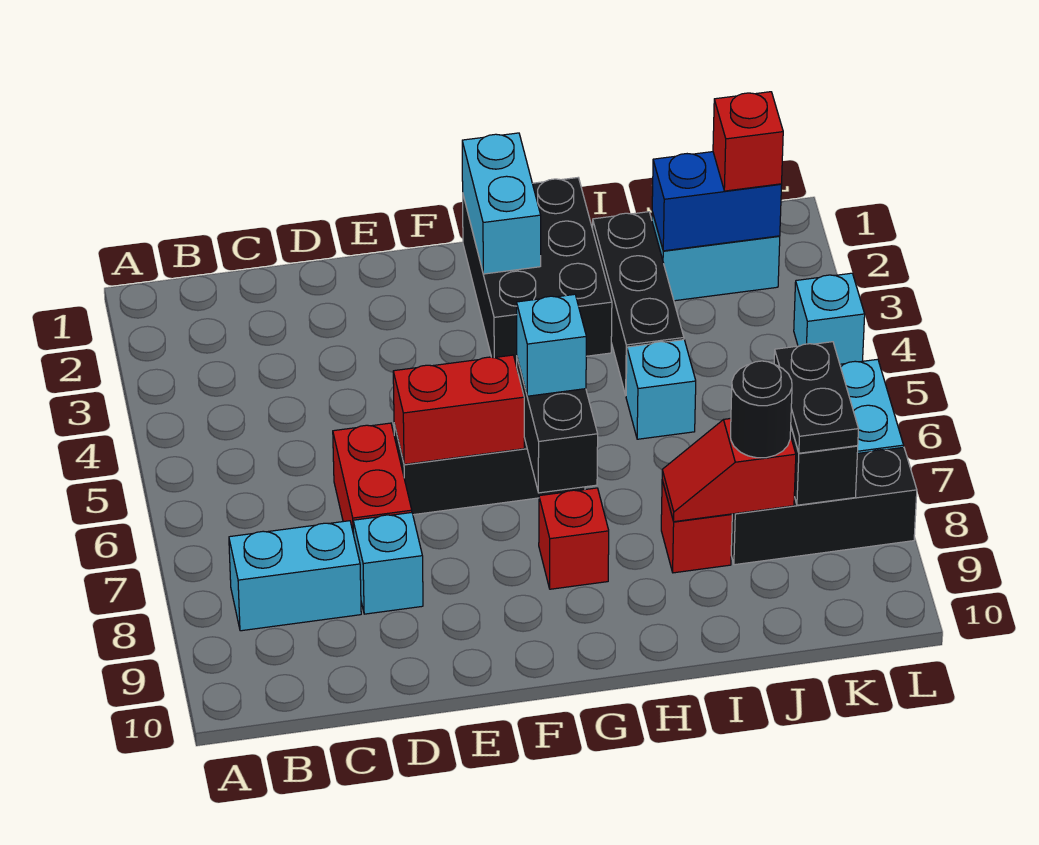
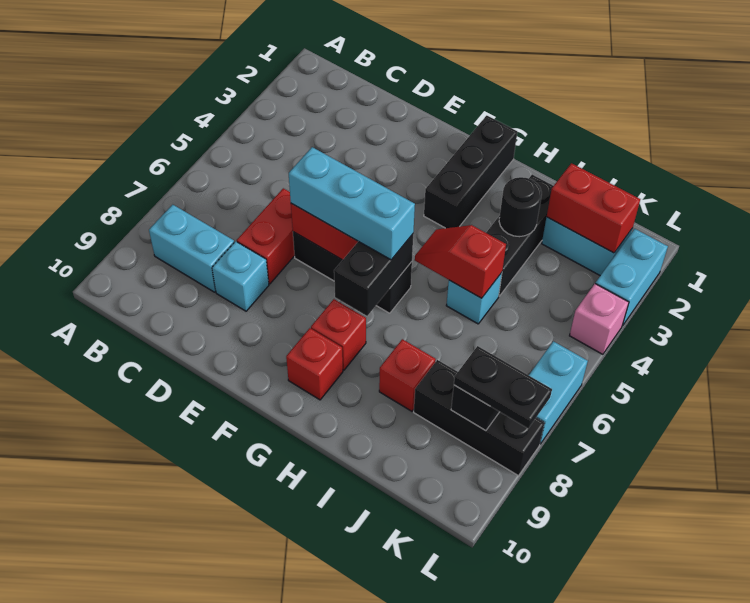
black brick G1:H3 level 1 -> black brick G1:G3 level 1
cyan brick G1:G2 level 2 -> cyan brick L2:L3 level 1
cyan brick G6 level 3 -> cyan brick E6:G6 level 3
red slope I8:J8 level 2 top J -> red slope H5:I5 level 2 top I
blue brick J2:K2 level 2 -> red brick J2:K2 level 2
black round brick J8 level 3 -> black round brick I3 level 2
red brick K2 level 3 -> red brick G9 level 1
black plate K7:K8 level 3 -> black plate K8:L8 level 3
cyan brick L4 level 1 -> pink brick L4 level 1

